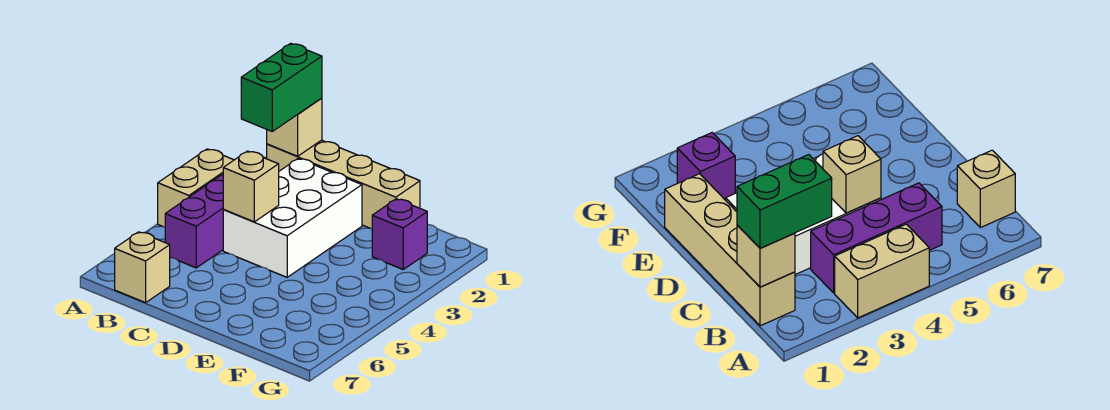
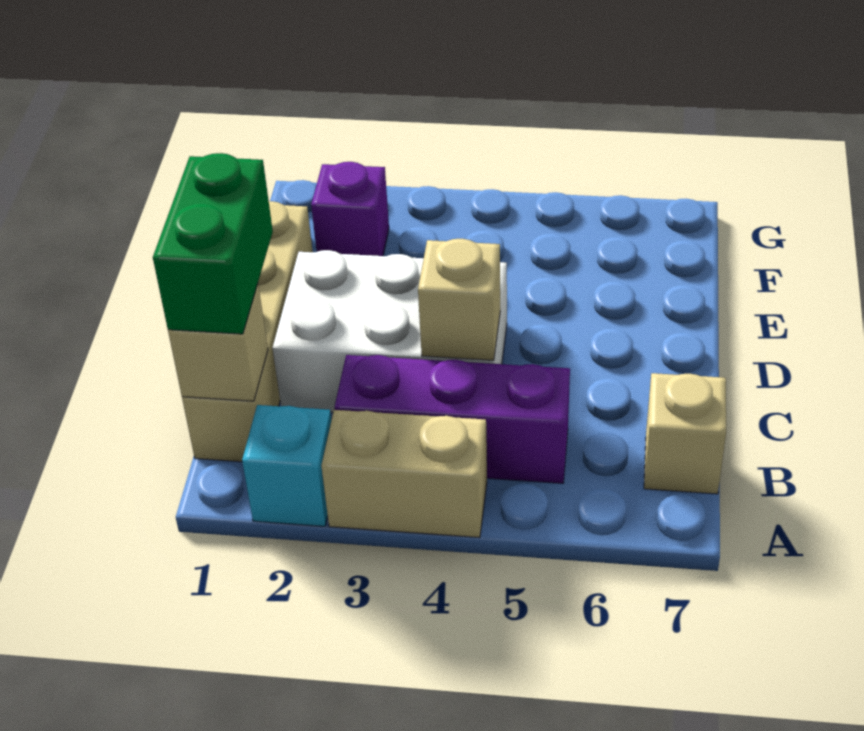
none -> cyan brick A2 level 1
green brick B1:B2 level 3 -> green brick B1:C1 level 3

